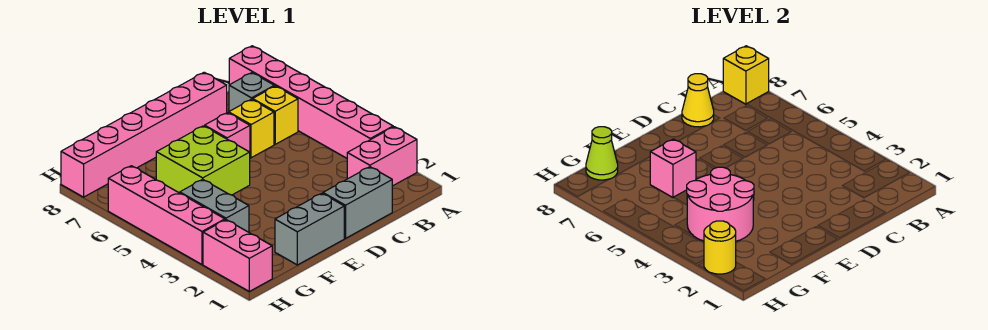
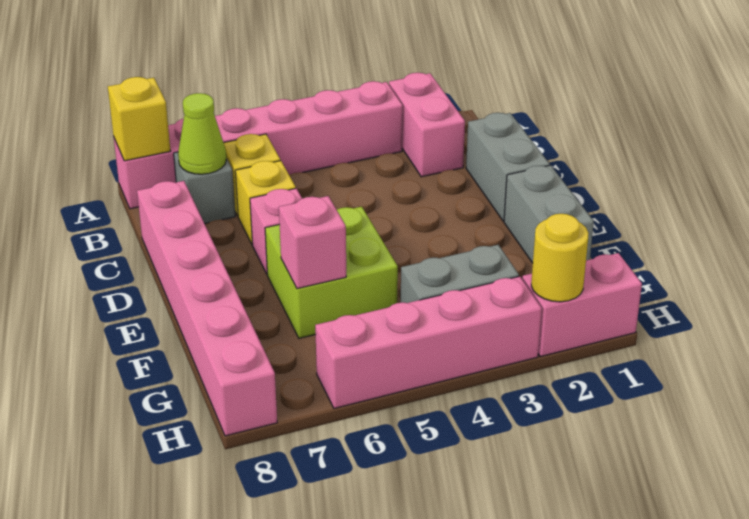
yellow cone C8 level 2 -> none
pink round brick F3:G4 level 2 -> none
lime cone G8 level 2 -> lime cone B7 level 2

